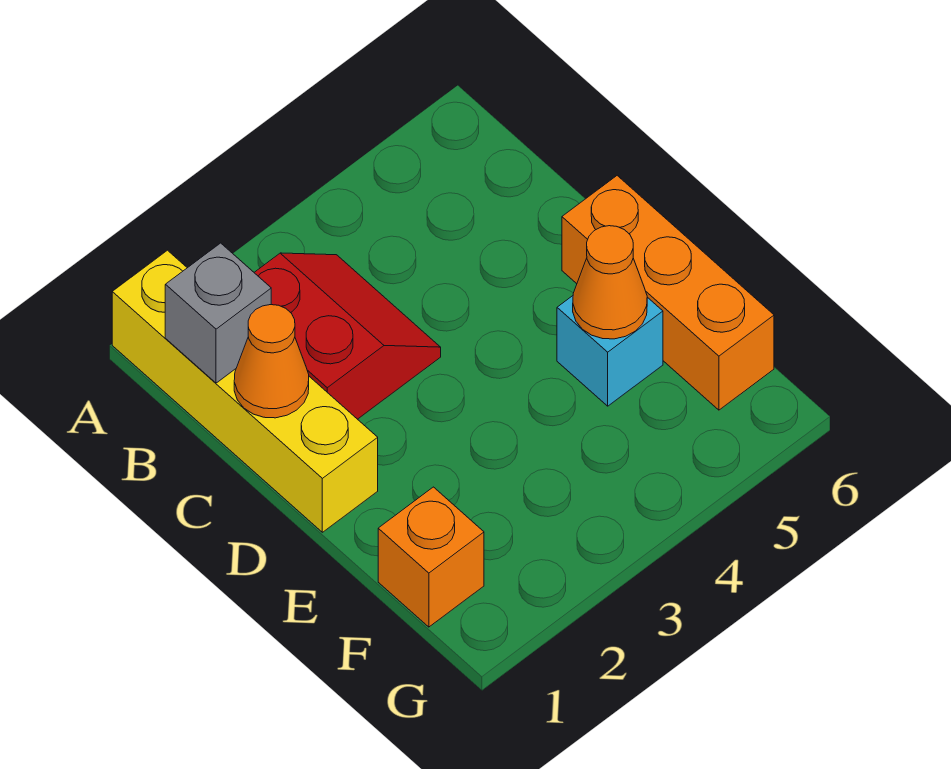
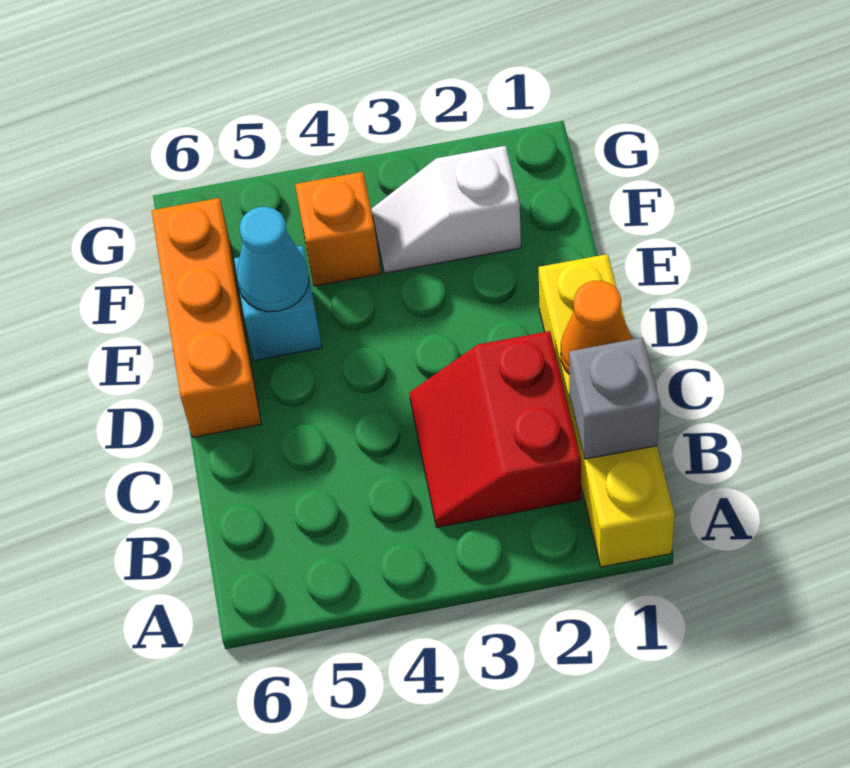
orange cone E5 level 2 -> cyan cone E5 level 2
orange brick F1 level 1 -> orange brick F4 level 1
none -> white slope F2:F3 level 1 top 2

